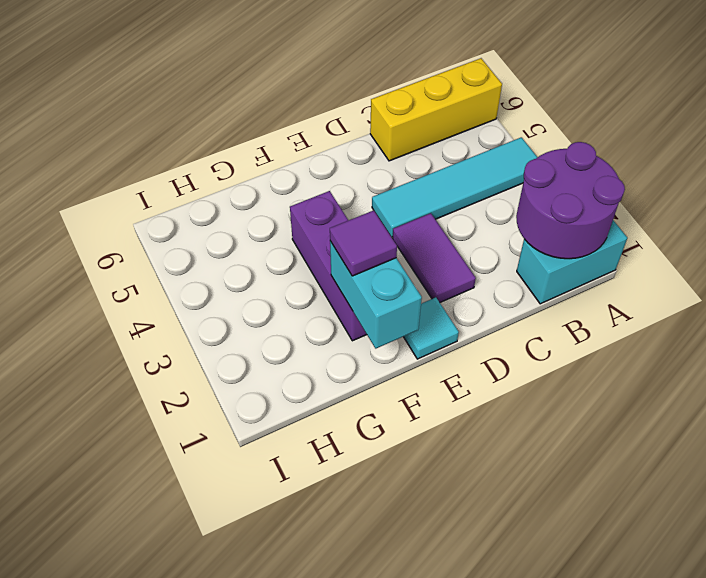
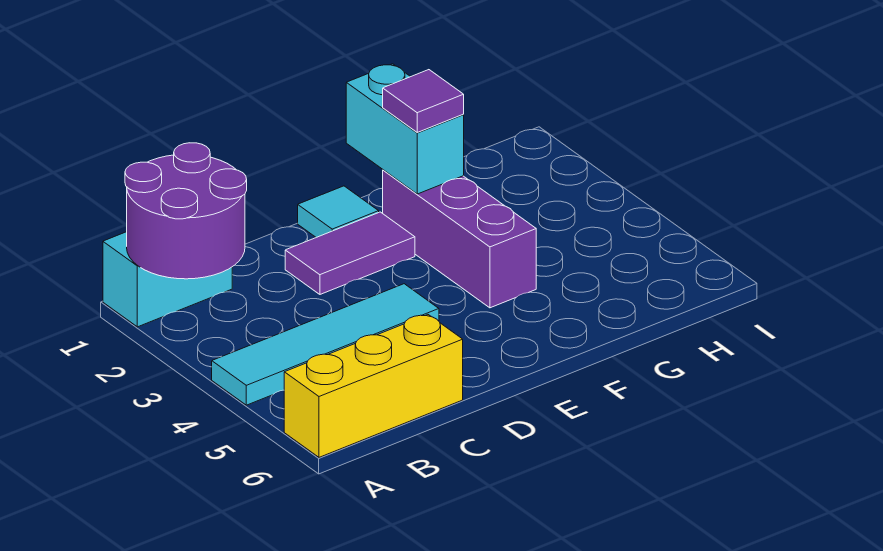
purple tile D2:D3 level 1 -> purple tile D2:E2 level 1

